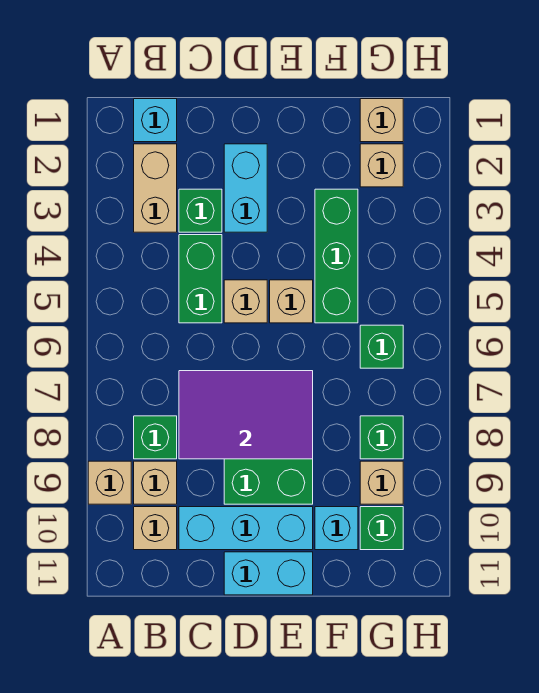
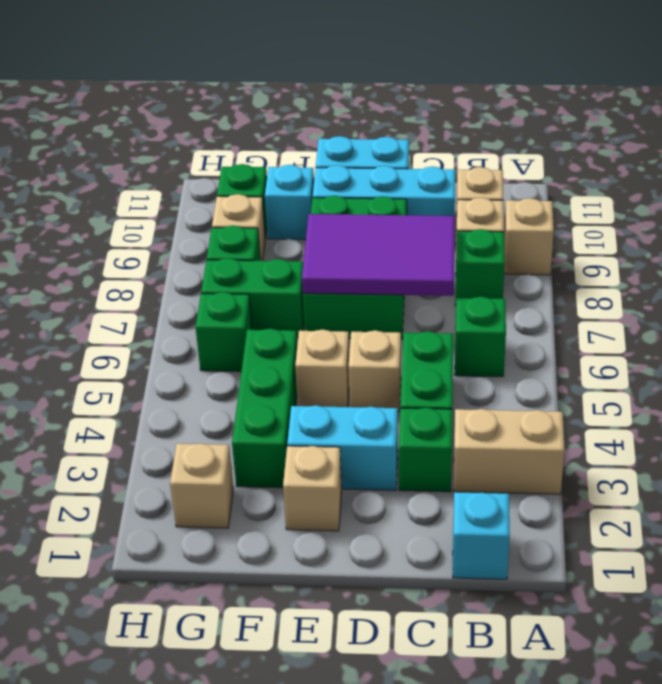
tan brick B2:B3 level 1 -> tan brick A3:B3 level 1
none -> green brick B6 level 1
cyan brick D2:D3 level 1 -> cyan brick D3:E3 level 1
none -> green brick F7:G7 level 1
tan brick G1 level 1 -> tan brick E2 level 1

